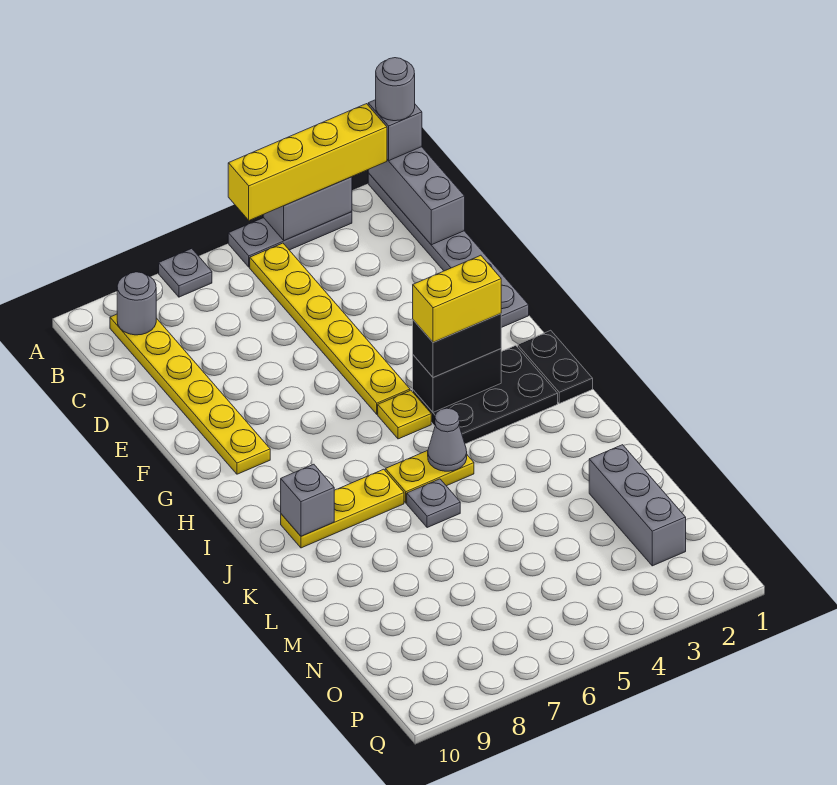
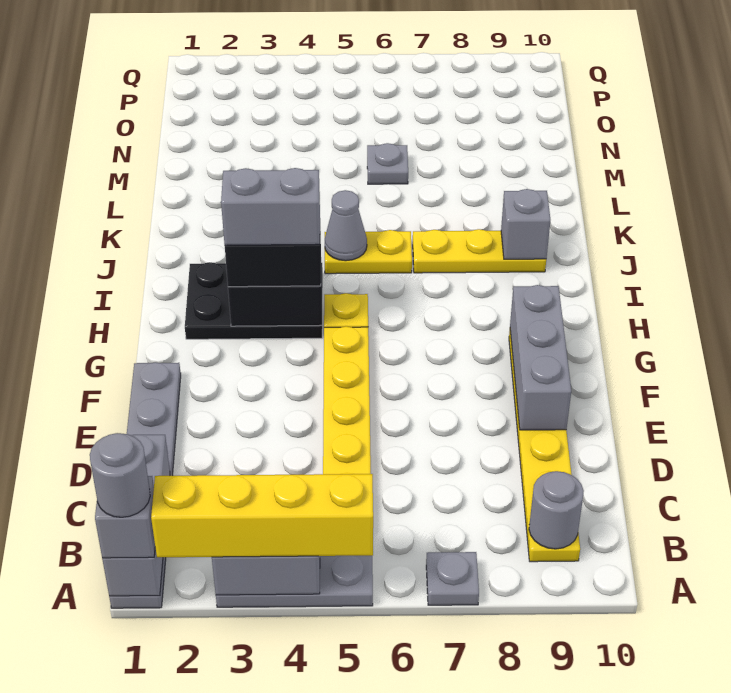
black plate H1:I1 level 1 -> none
yellow brick H3:H4 level 4 -> grey brick H3:H4 level 4
grey plate K6 level 1 -> grey plate M6 level 1
grey brick M2:O2 level 1 -> grey brick E9:G9 level 2

